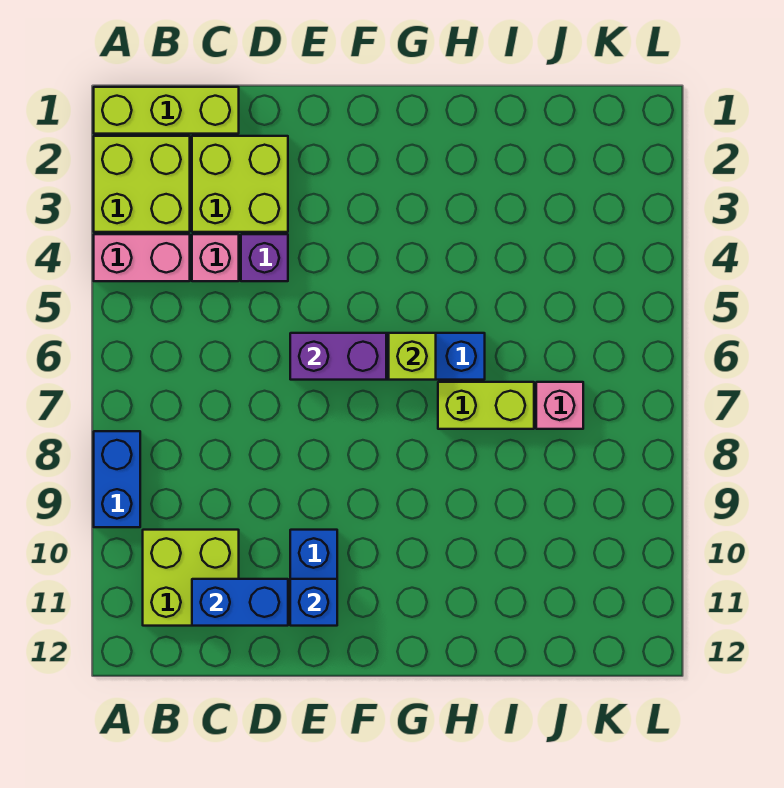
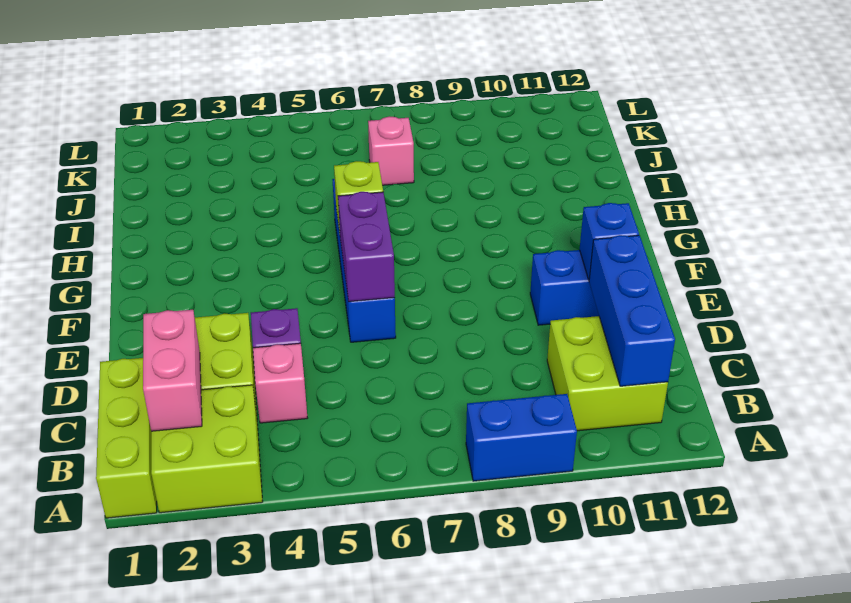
pink brick A4:B4 level 1 -> pink brick B2:C2 level 2
blue brick C11:D11 level 2 -> blue brick B11:D11 level 2
lime brick H7:I7 level 1 -> none

